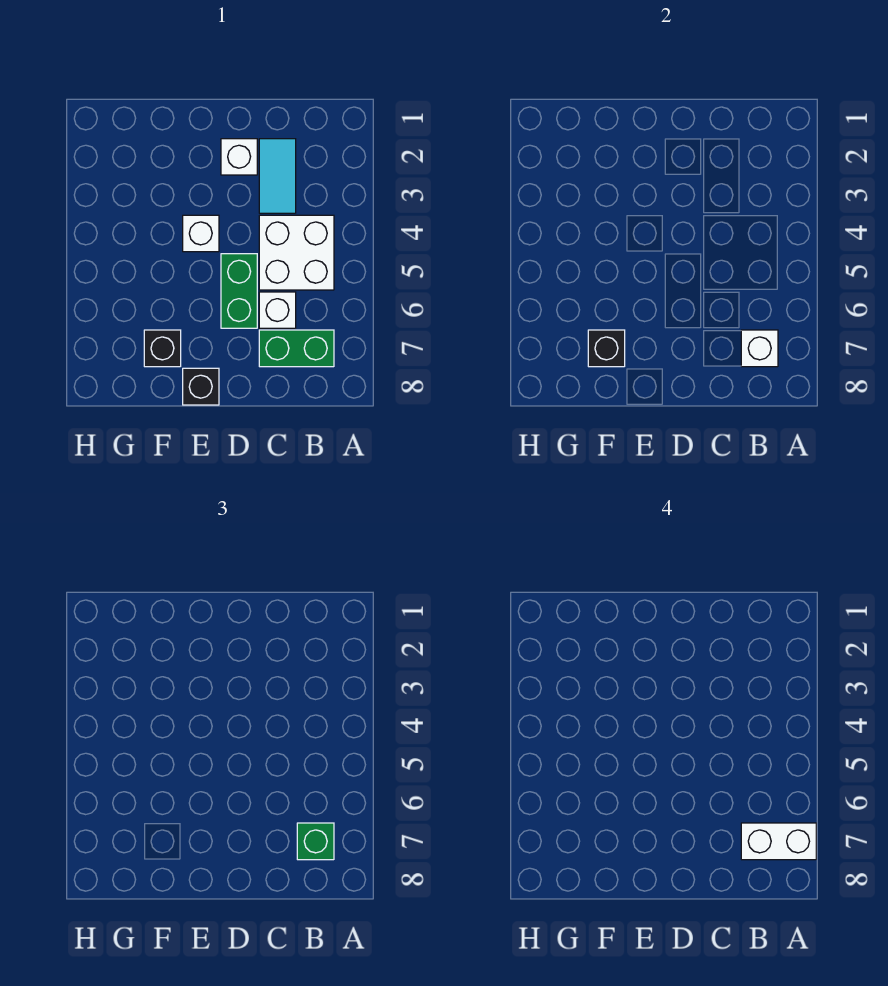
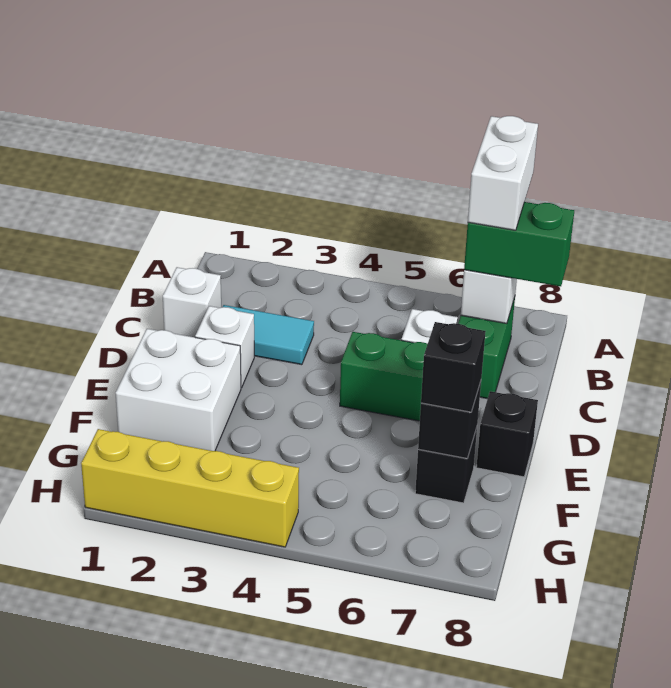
white brick B4:C5 level 1 -> white brick E1:F2 level 1
green brick B7 level 3 -> green brick B7:B8 level 3
white brick E4 level 1 -> white brick C1 level 1
none -> black brick F7 level 3
none -> yellow brick H1:H4 level 1

